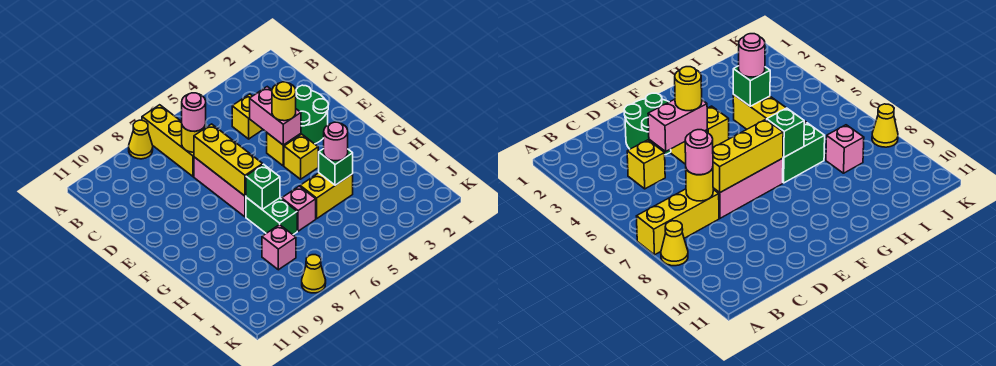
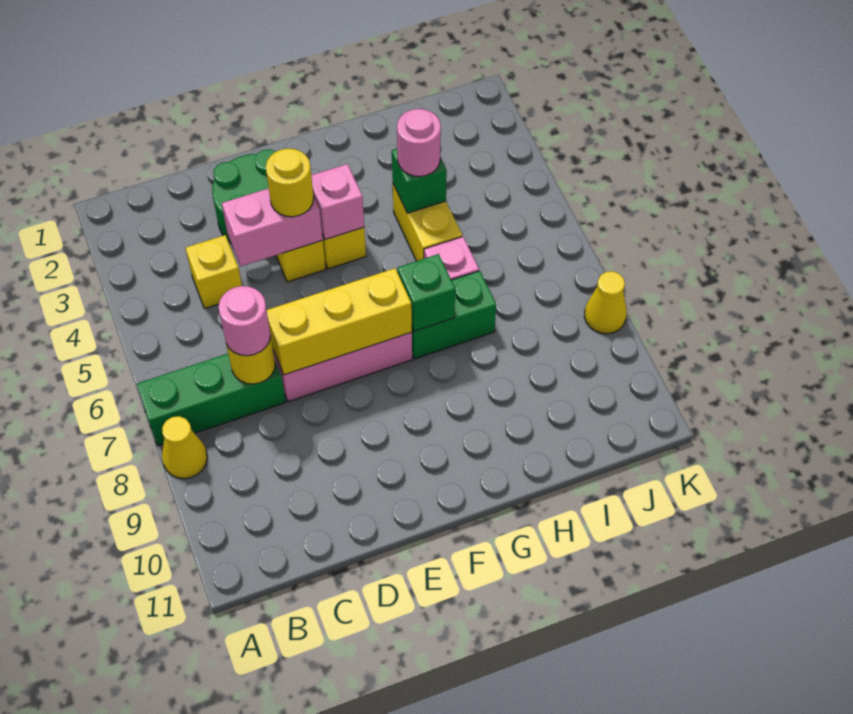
yellow brick A7:C7 level 1 -> green brick A7:C7 level 1
pink brick I8 level 1 -> pink brick F4 level 2

